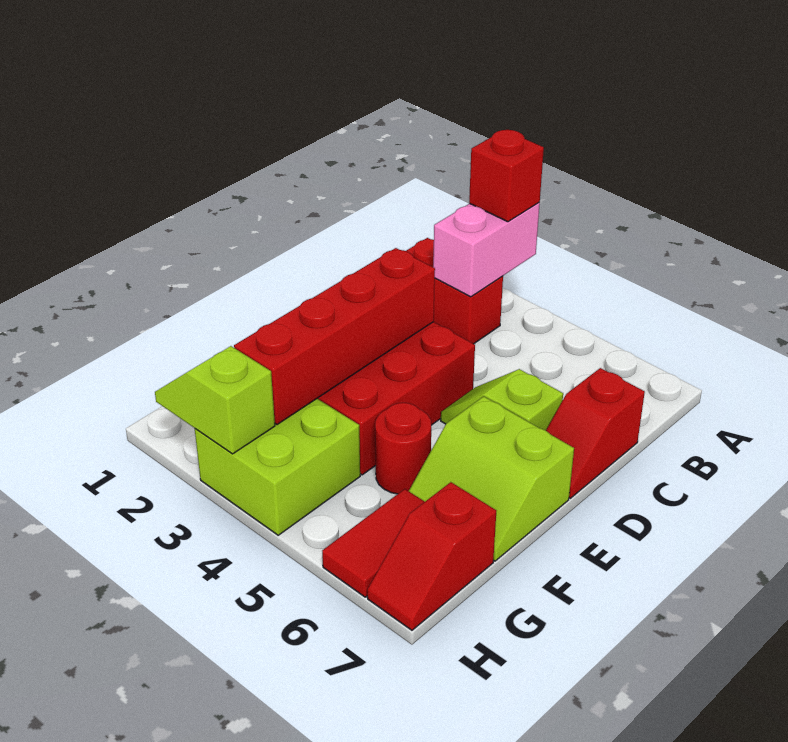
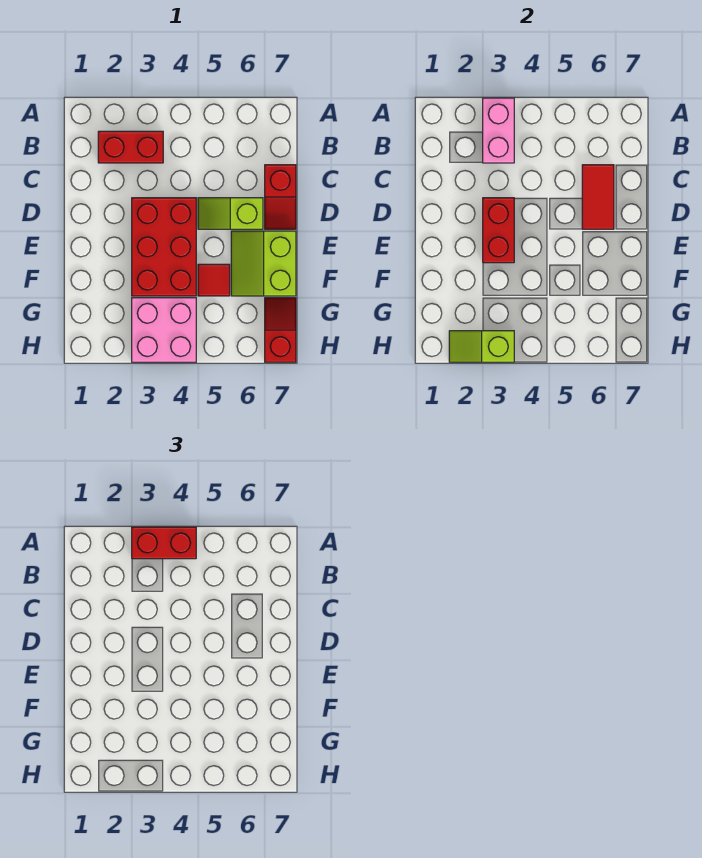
red brick A3 level 3 -> red brick A3:A4 level 3
red brick D3:G3 level 2 -> red brick D3:E3 level 2
lime slope E6:F7 level 1 top E -> lime slope E6:F7 level 1 top 7
red round brick F5 level 1 -> red tile F5 level 1
lime brick G3:H4 level 1 -> pink brick G3:H4 level 1
red tile G6:H6 level 1 -> red tile C6:D6 level 2
red slope G7:H7 level 1 top G -> red slope G7:H7 level 1 top H

